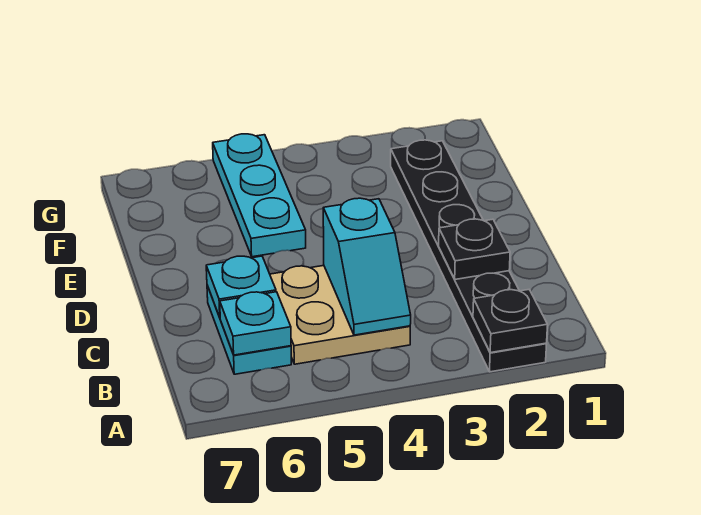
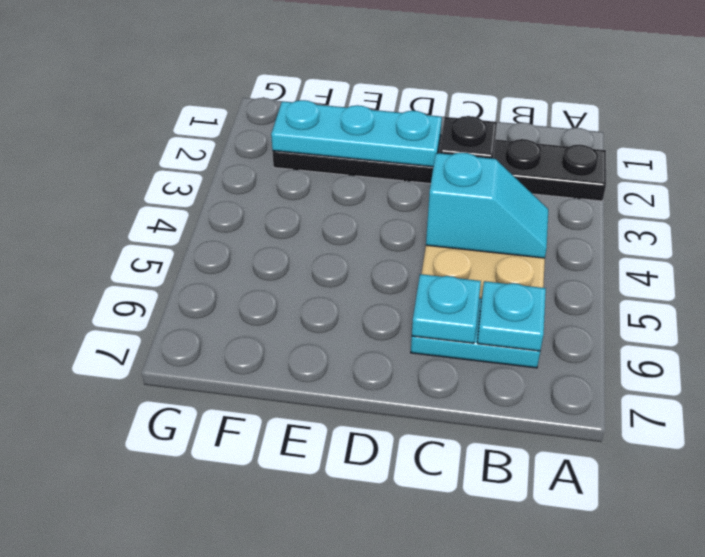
black plate A2 level 2 -> none
cyan plate E5:G5 level 1 -> cyan plate D2:F2 level 2

